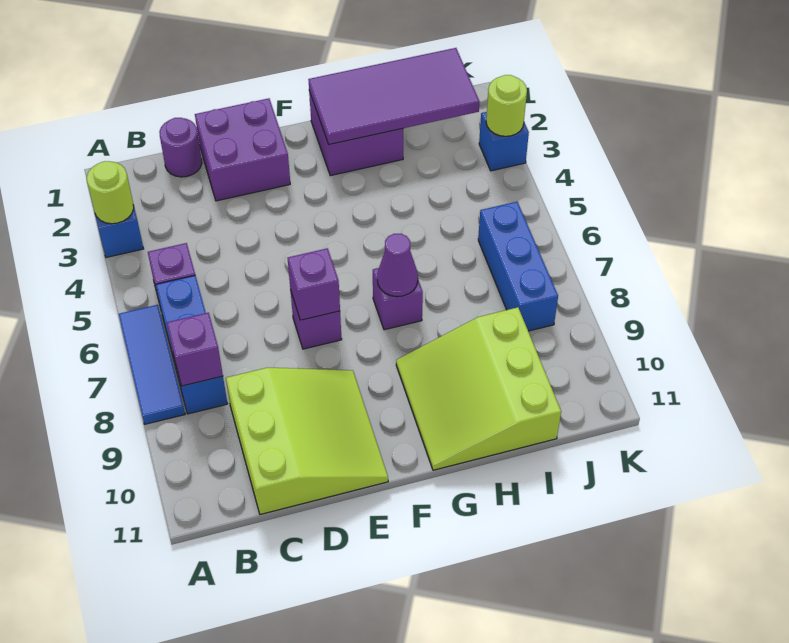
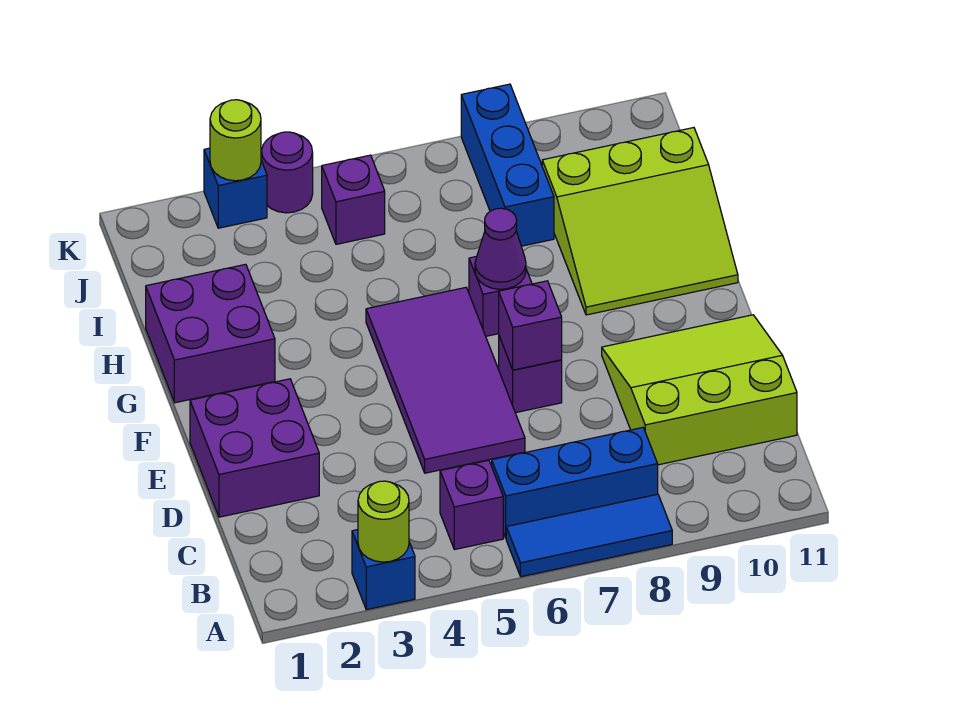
purple brick B8 level 2 -> purple brick J5 level 1
purple round brick C1 level 1 -> purple round brick K4 level 1
purple tile G1:J2 level 2 -> purple tile D5:G6 level 1
blue brick J6:J8 level 1 -> blue brick I8:K8 level 1

